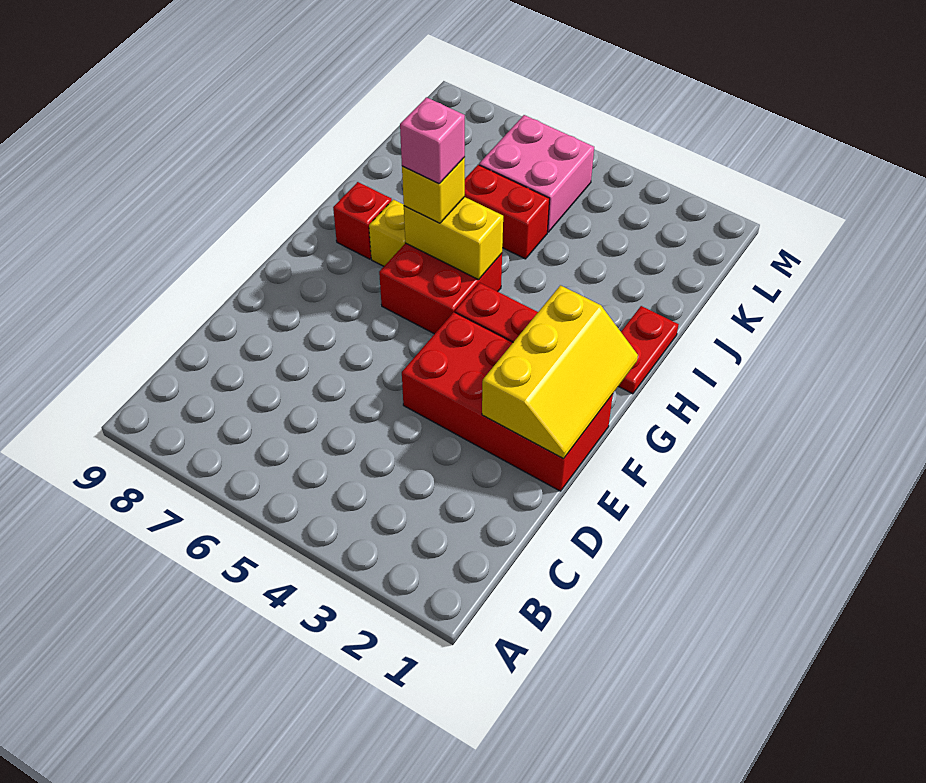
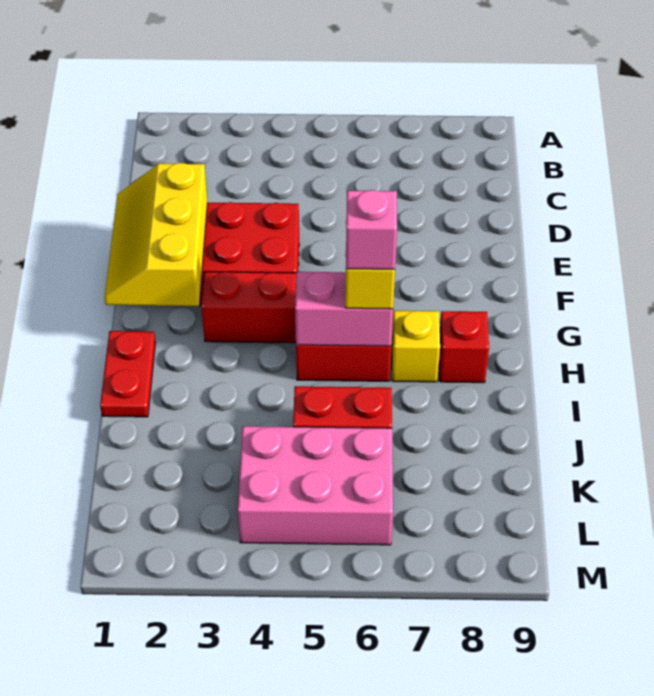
yellow brick H5:H6 level 2 -> pink brick H5:H6 level 2
pink brick K5:L6 level 1 -> pink brick K4:L6 level 1

